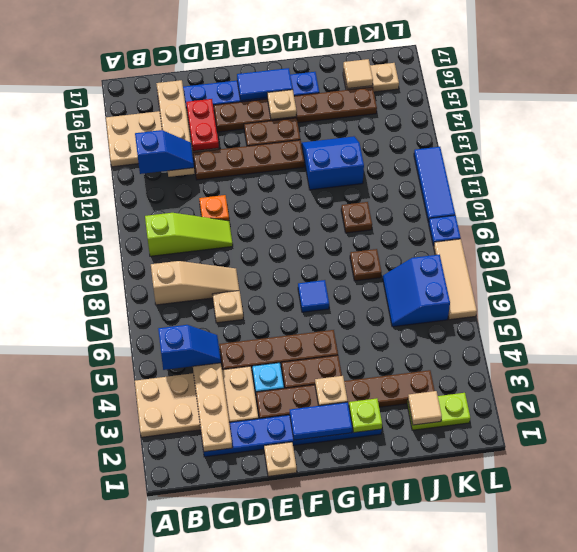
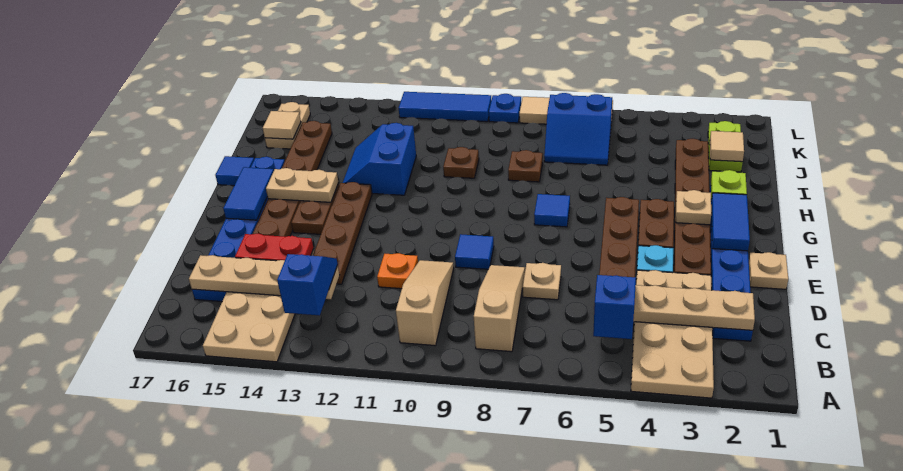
lime slope B10:D10 level 1 top B -> tan slope B10:D10 level 1 top B
none -> blue tile E9 level 1
tan plate G15 level 2 -> tan plate G14:G15 level 2
none -> blue tile H17 level 1

